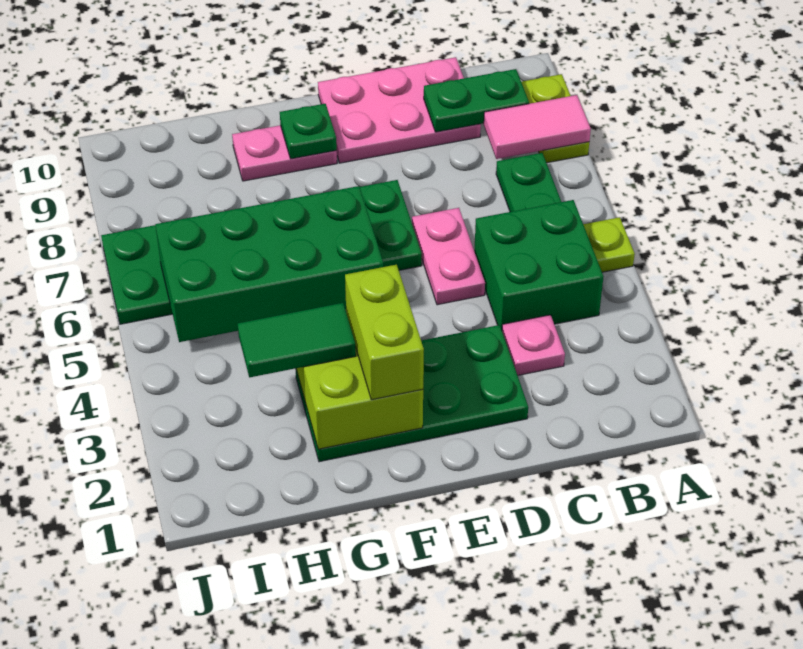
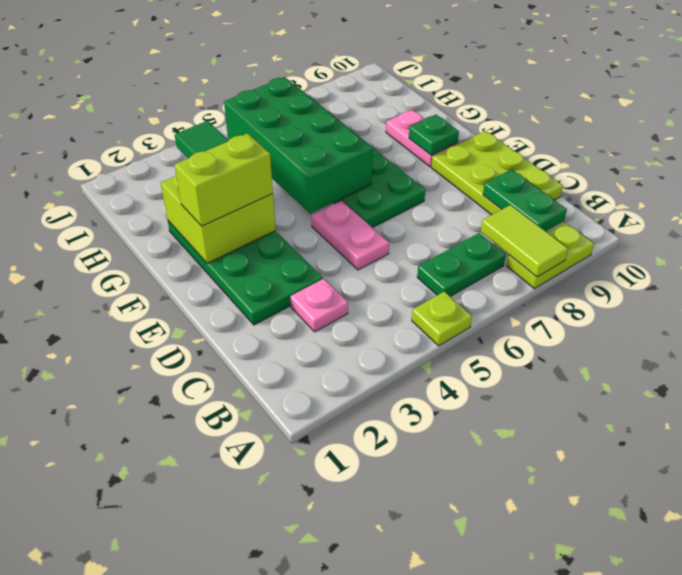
pink tile A8:B8 level 2 -> lime tile A8:B8 level 2
green brick B4:C5 level 1 -> none
pink plate C9:E10 level 1 -> lime plate C9:E10 level 1
pink plate D5:D6 level 1 -> pink plate D5:E5 level 1

